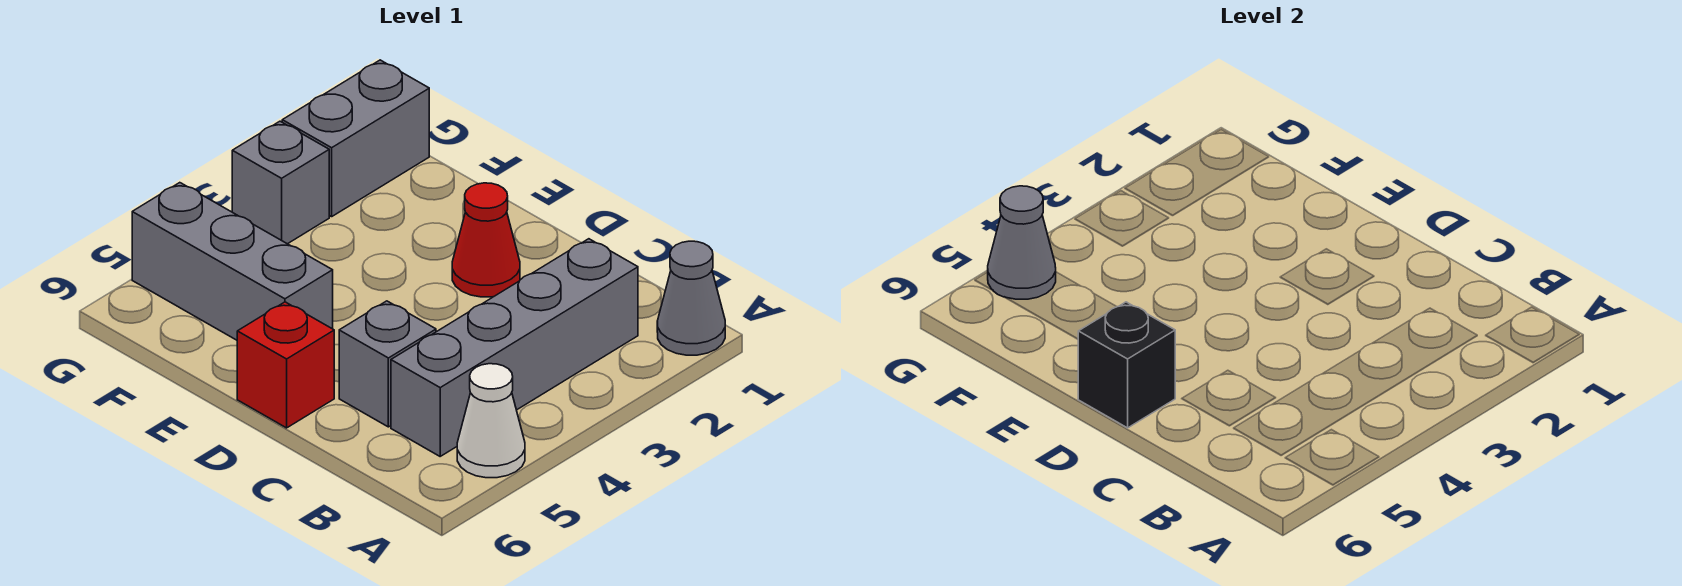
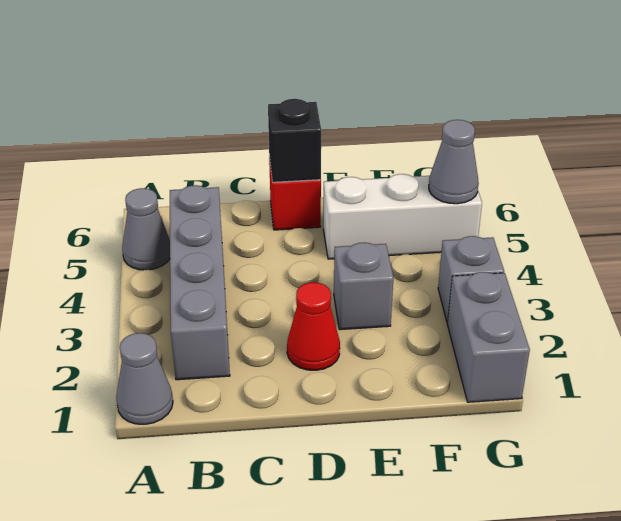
white cone A5 level 1 -> grey cone A5 level 1
grey brick C5 level 1 -> grey brick E3 level 1
grey brick E5:G5 level 1 -> white brick E5:G5 level 1

